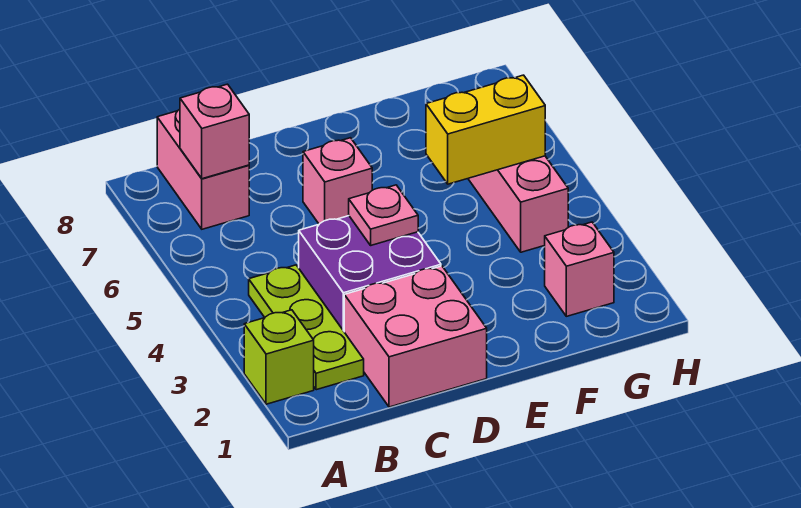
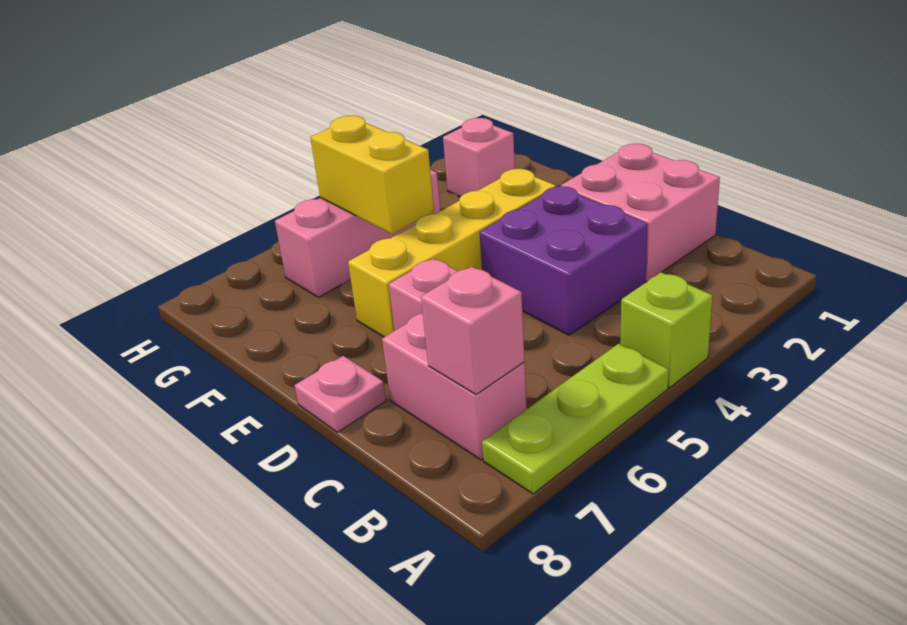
lime brick A2 level 1 -> lime brick A4 level 1
lime plate B2:B4 level 1 -> lime plate A5:A7 level 1
pink brick B7:B8 level 1 -> pink brick B7:C7 level 1
pink plate D4 level 2 -> pink plate D8 level 1
none -> yellow brick E3:E6 level 1

